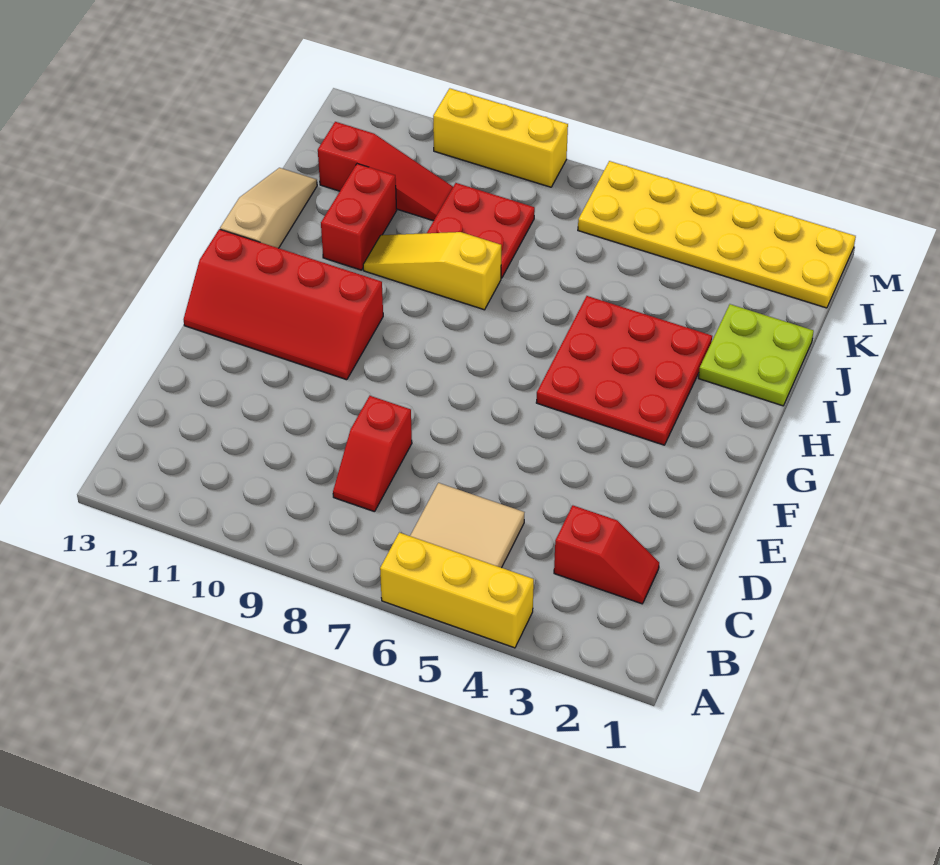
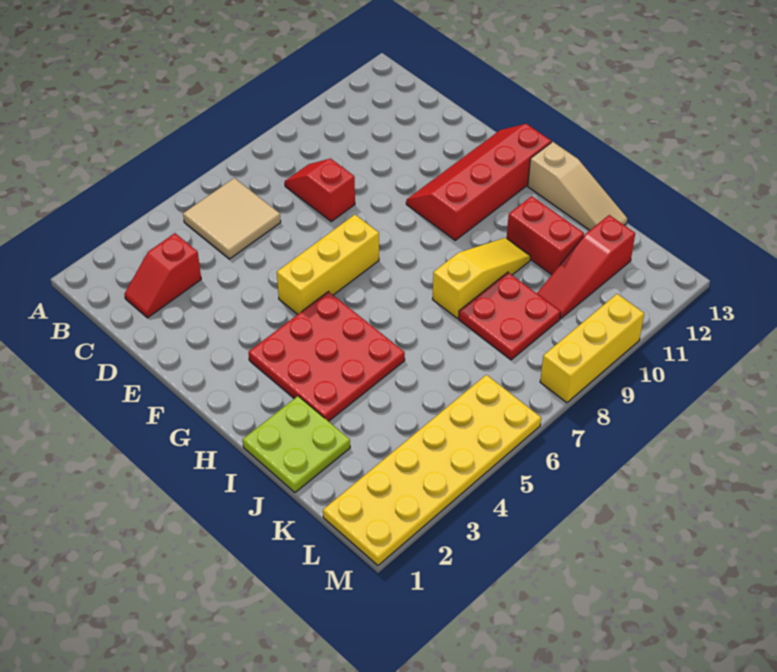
yellow brick A4:A6 level 1 -> yellow brick F5:F7 level 1

